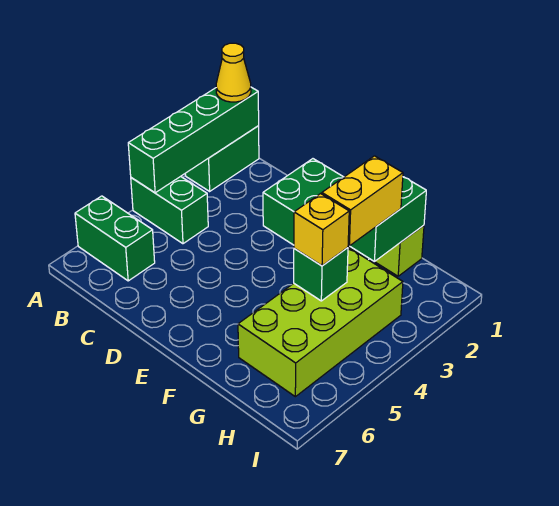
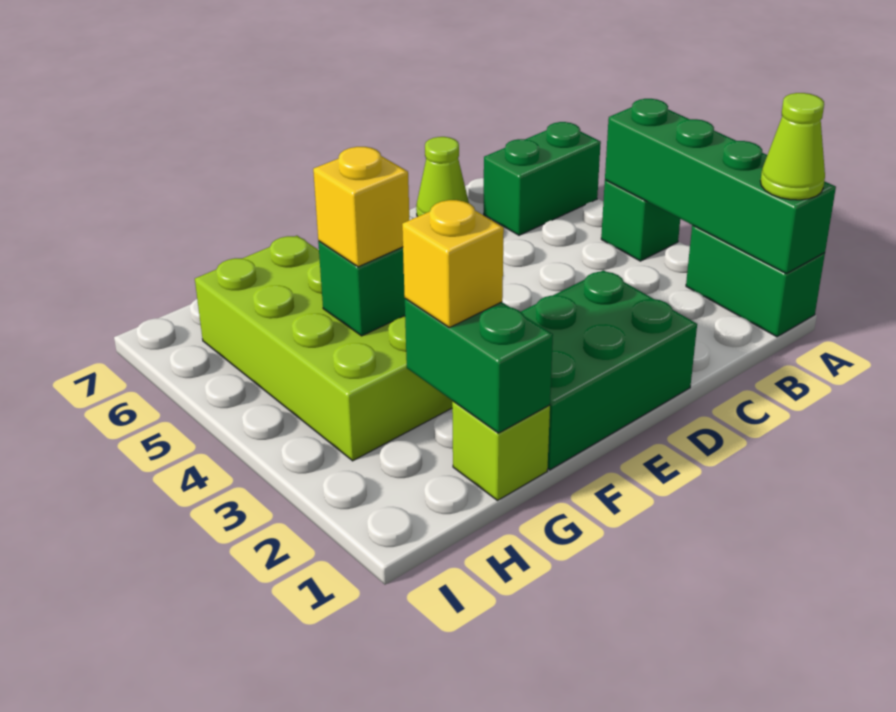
yellow cone A1 level 3 -> lime cone A1 level 3
green brick A4:B4 level 1 -> green brick A4 level 1
none -> lime cone C7 level 1
yellow brick G2:G3 level 3 -> yellow brick G2 level 3

